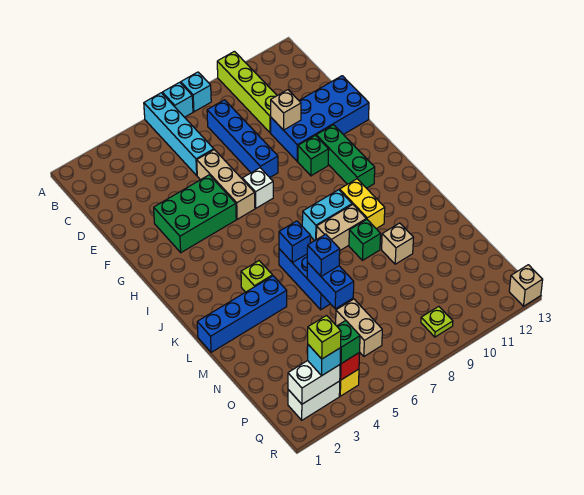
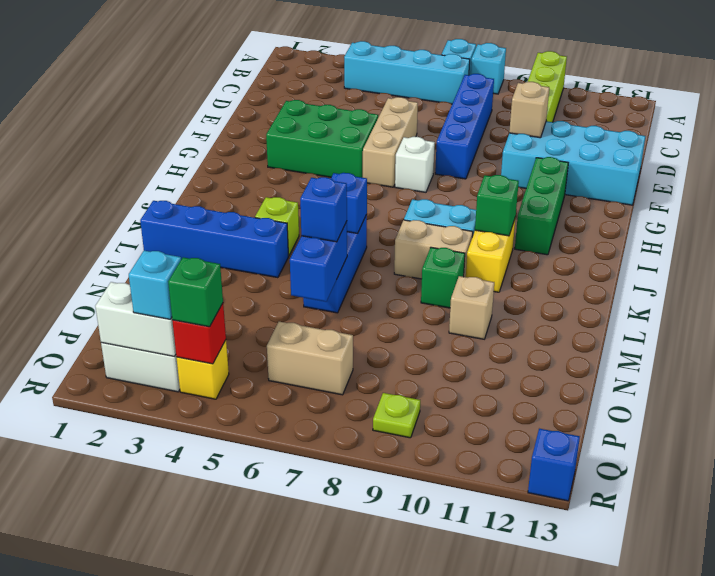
cyan brick A6:D6 level 1 -> cyan brick B4:B7 level 1
blue brick E10:F13 level 1 -> cyan brick E10:F13 level 1
green brick G10 level 1 -> green brick J10 level 2
tan brick O6:P6 level 1 -> tan brick P6:P7 level 1
lime brick Q3 level 4 -> none
tan brick R13 level 1 -> blue brick R13 level 1

